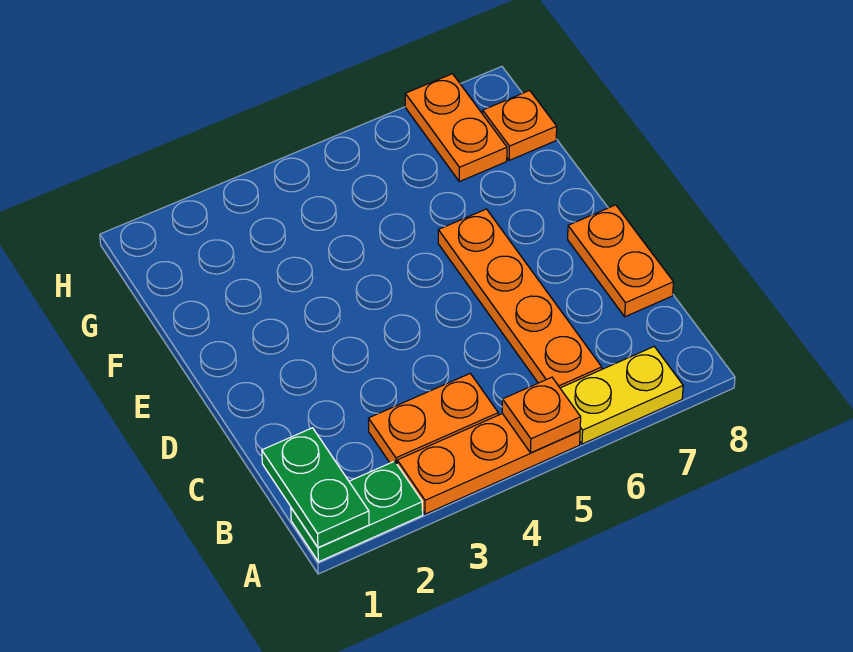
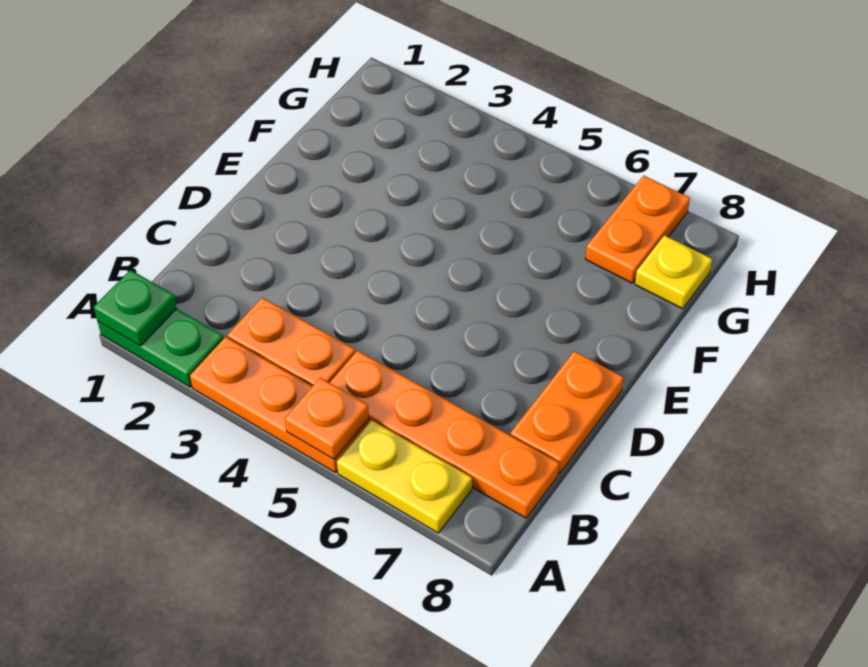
green plate A1:B1 level 2 -> green plate A1 level 2
orange plate B6:E6 level 1 -> orange plate B5:B8 level 1
orange plate G8 level 1 -> yellow plate G8 level 1

